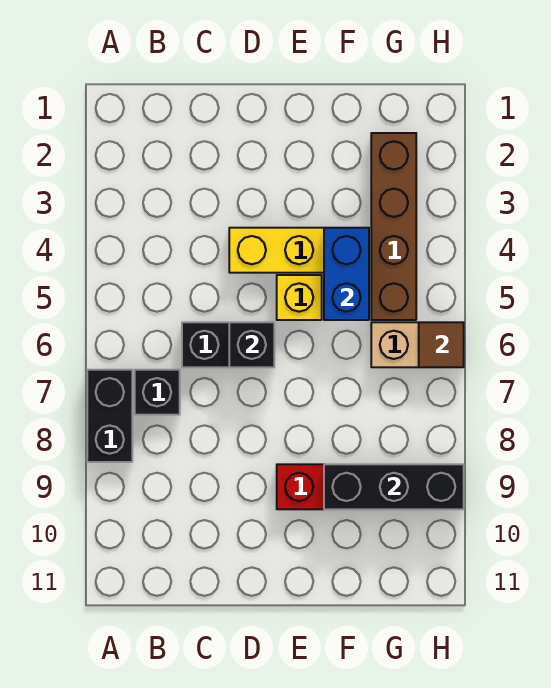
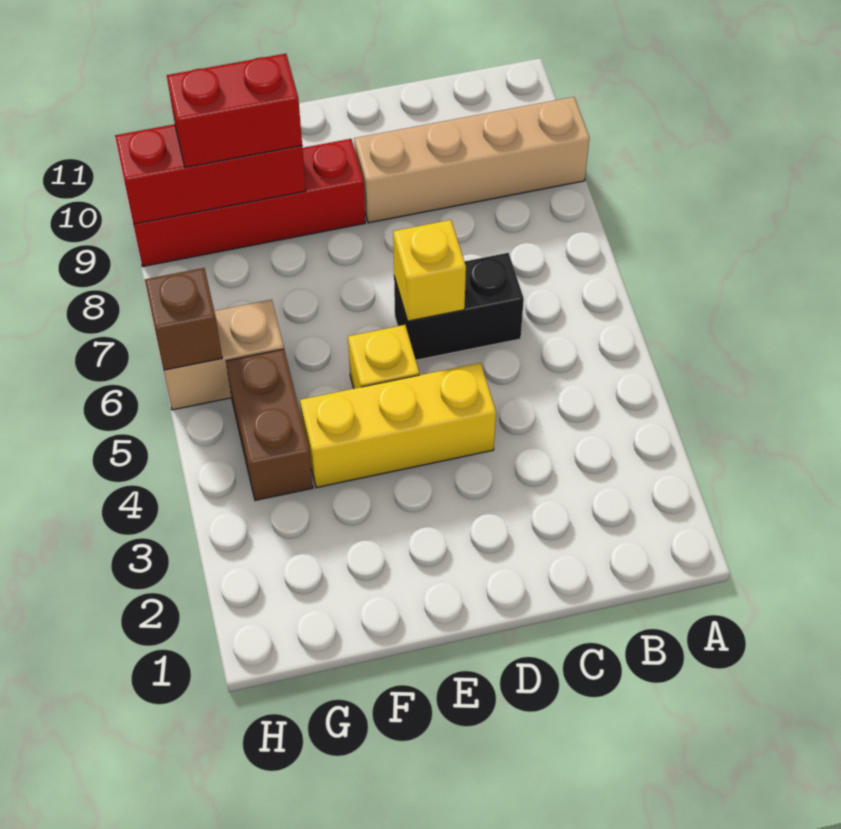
black brick A7:A8 level 1 -> none
none -> tan brick A9:D9 level 1
black brick B7 level 1 -> none
black brick D6 level 2 -> yellow brick D6 level 2
blue brick F4:F5 level 2 -> none
black brick F9:H9 level 2 -> red brick F9:H9 level 2
none -> red brick F9:G9 level 3
brown brick G2:G5 level 1 -> brown brick G4:G5 level 1
brown tile H6 level 2 -> brown brick H6 level 2

